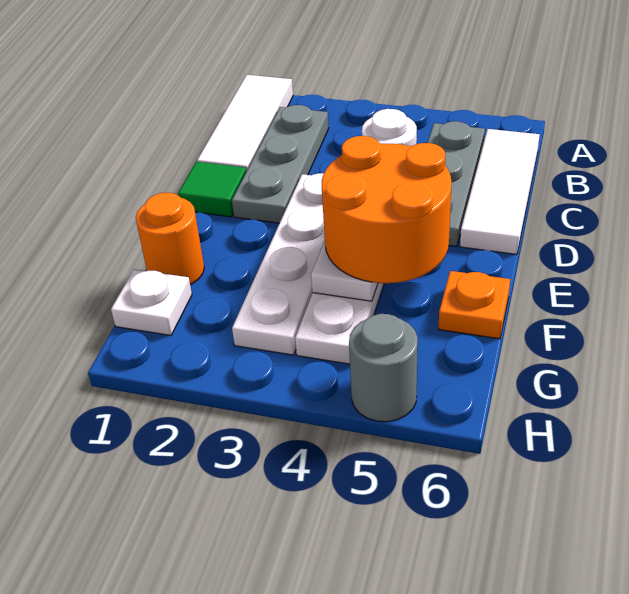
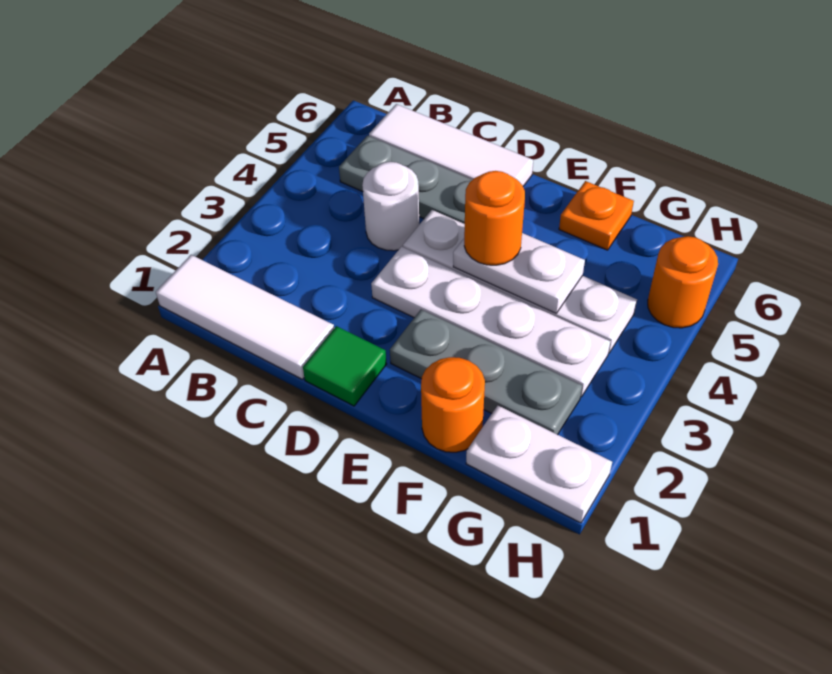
grey plate B2:D2 level 1 -> grey plate E2:G2 level 1
orange round brick E4:F5 level 3 -> orange round brick E4 level 3
white plate G1 level 1 -> white plate G1:H1 level 1
grey round brick H5 level 1 -> orange round brick H5 level 1

